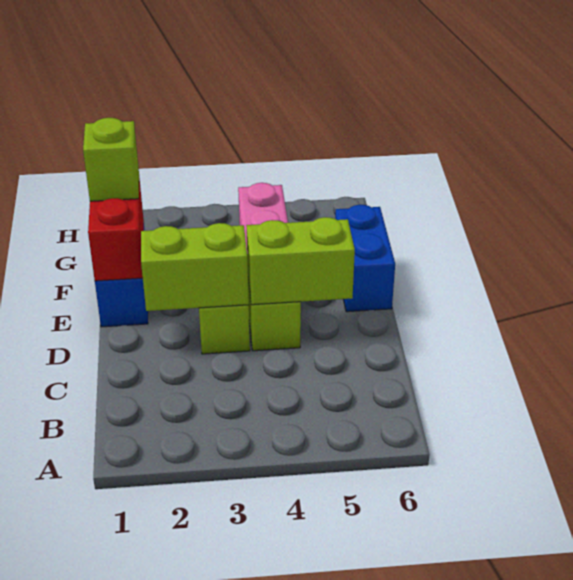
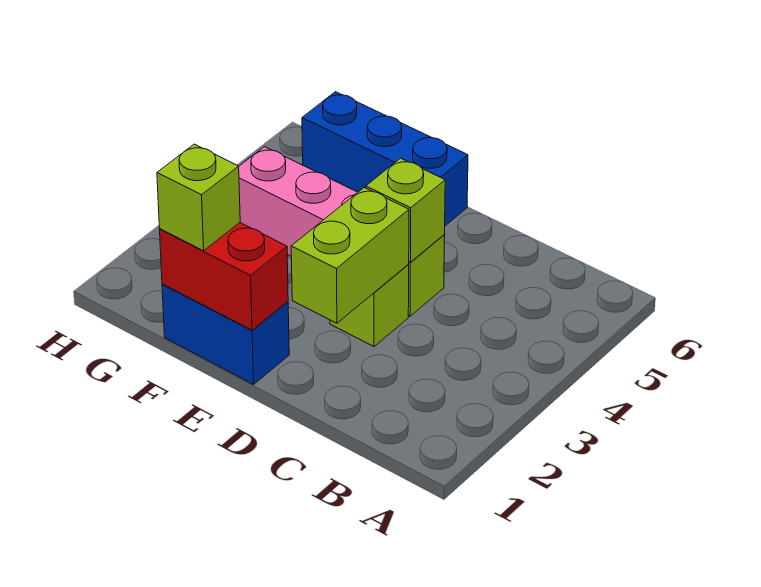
lime brick D4:D5 level 2 -> lime brick D4 level 2
blue brick E6:F6 level 1 -> blue brick E6:G6 level 1

